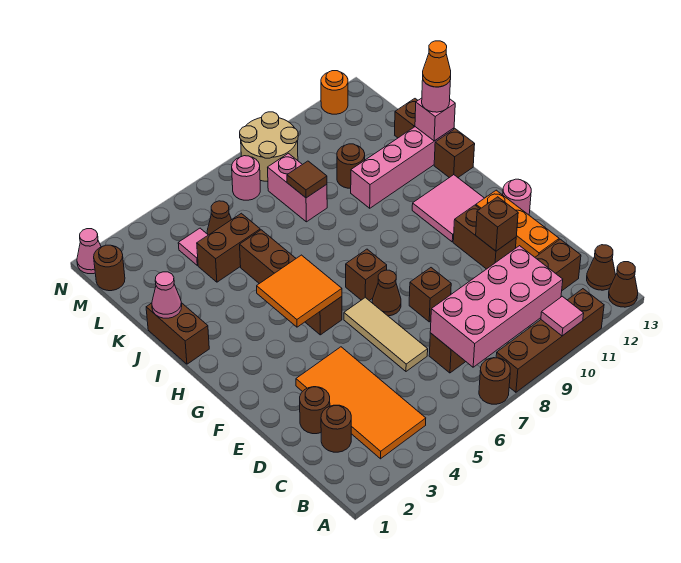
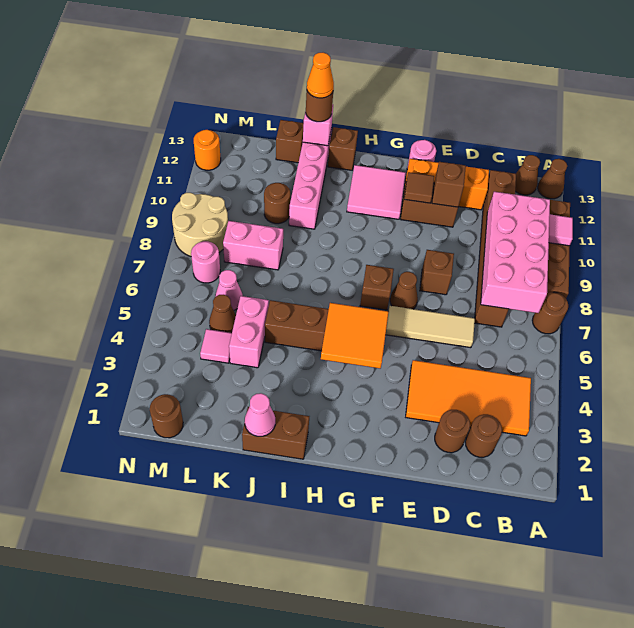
pink round brick J13 level 3 -> brown round brick J13 level 3
brown brick K4:K5 level 1 -> pink brick K4:K5 level 1
brown tile K8 level 2 -> brown tile F11 level 2
pink cone N1 level 1 -> pink cone L6 level 1

